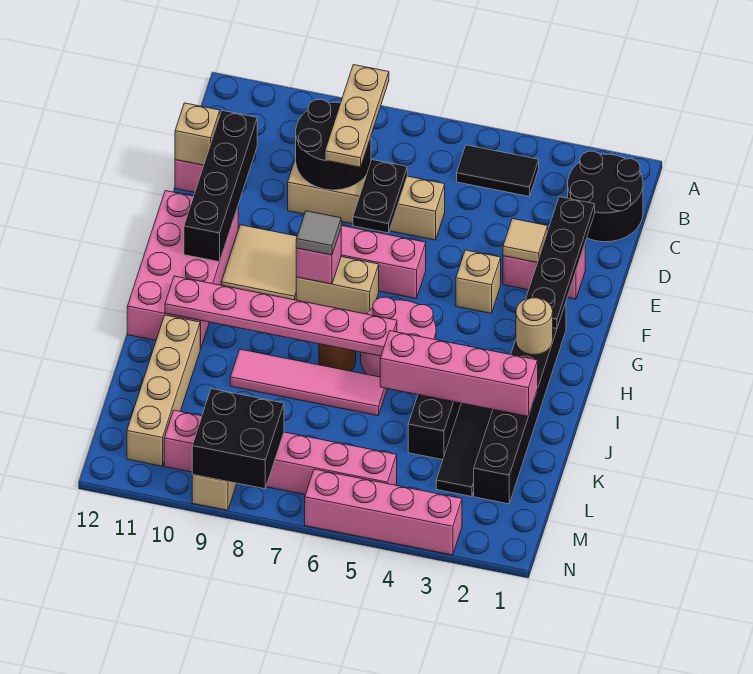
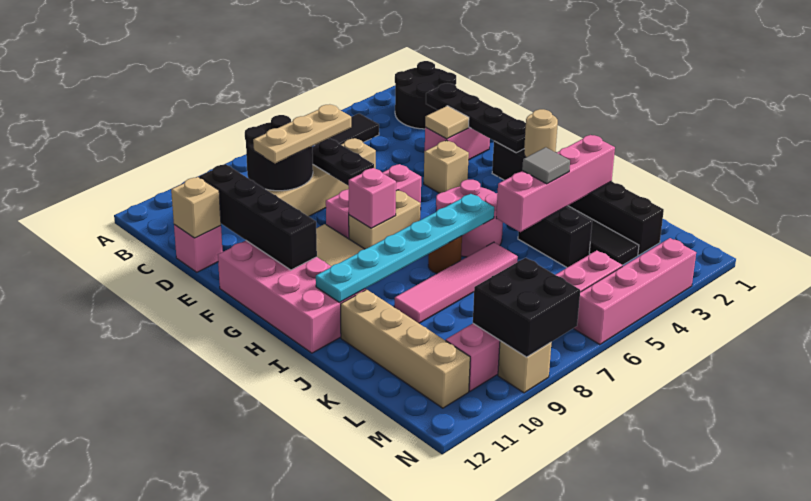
tan plate B8:D8 level 3 -> tan plate D7:D9 level 3
grey tile G8 level 3 -> grey tile J4 level 3
pink plate I6:I11 level 2 -> cyan plate I6:I11 level 2

